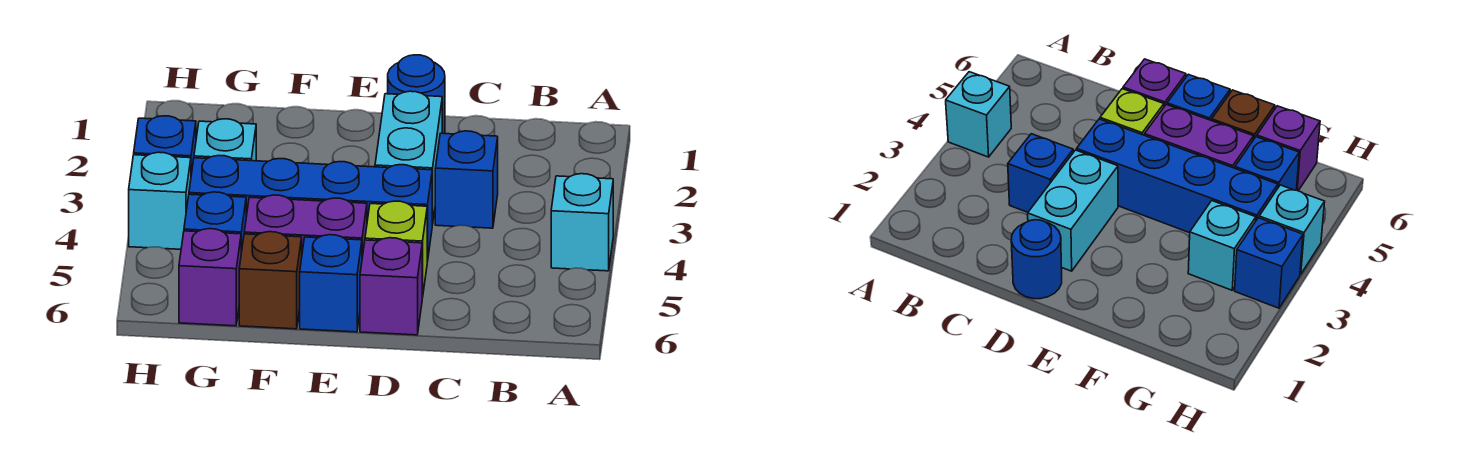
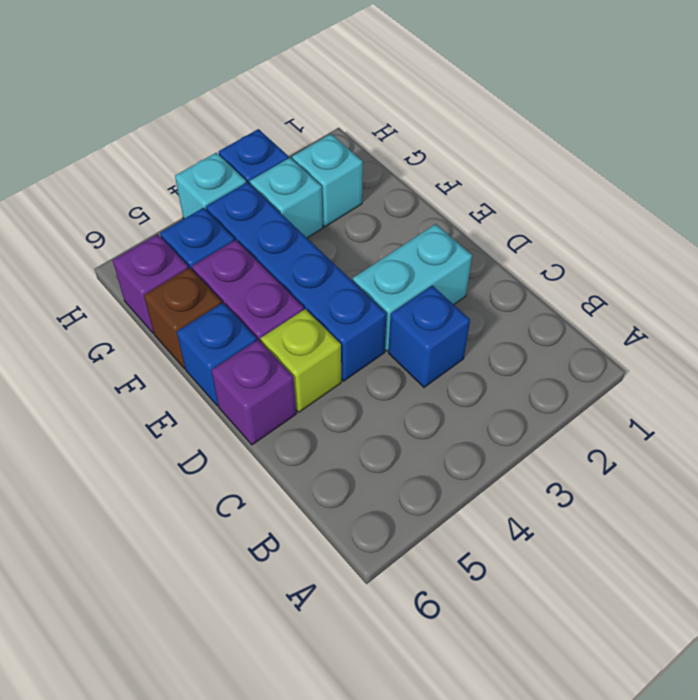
cyan brick A4 level 1 -> cyan brick G2 level 1
blue round brick D1 level 1 -> none

